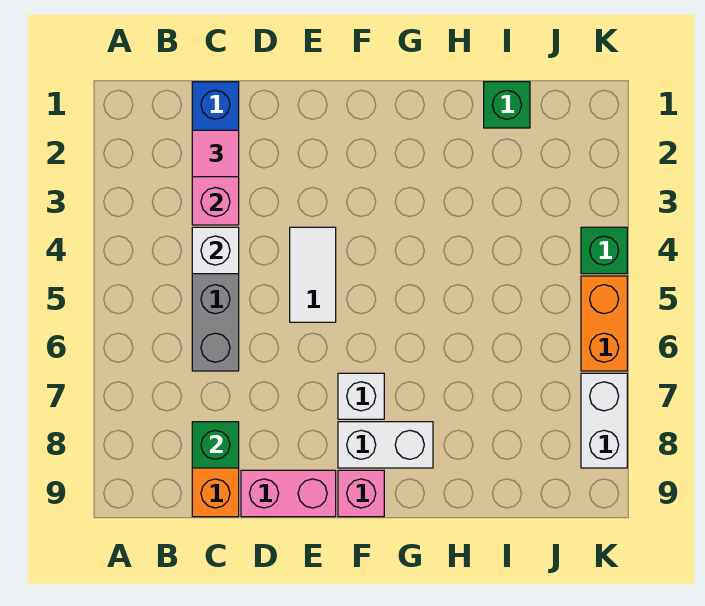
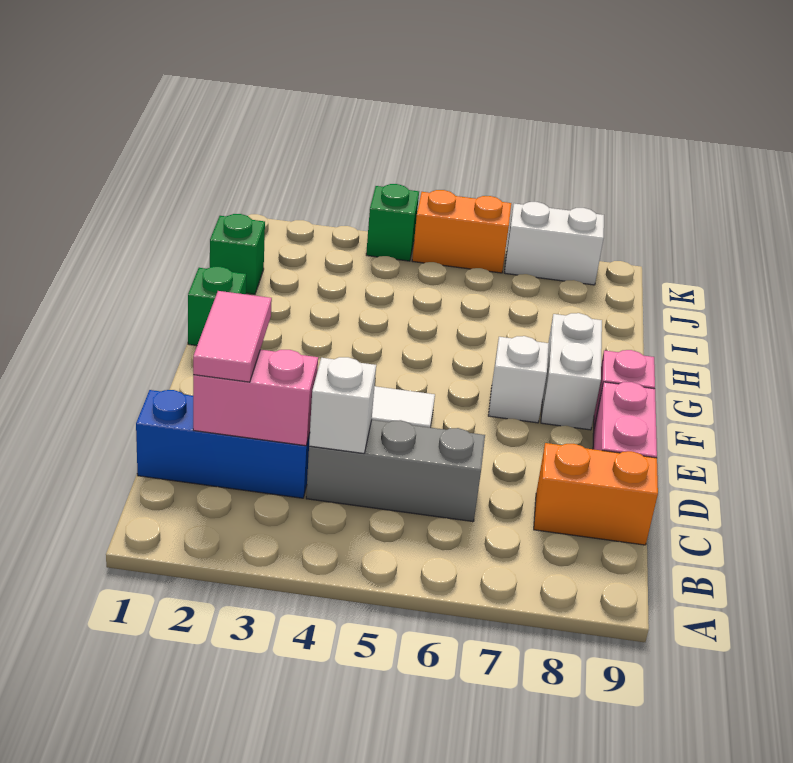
pink tile C2 level 3 -> pink tile C2:D2 level 3
green brick C8 level 2 -> green brick G1 level 1

